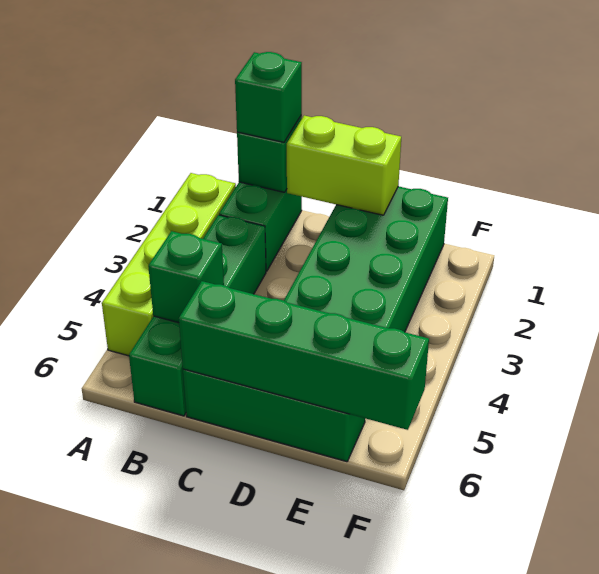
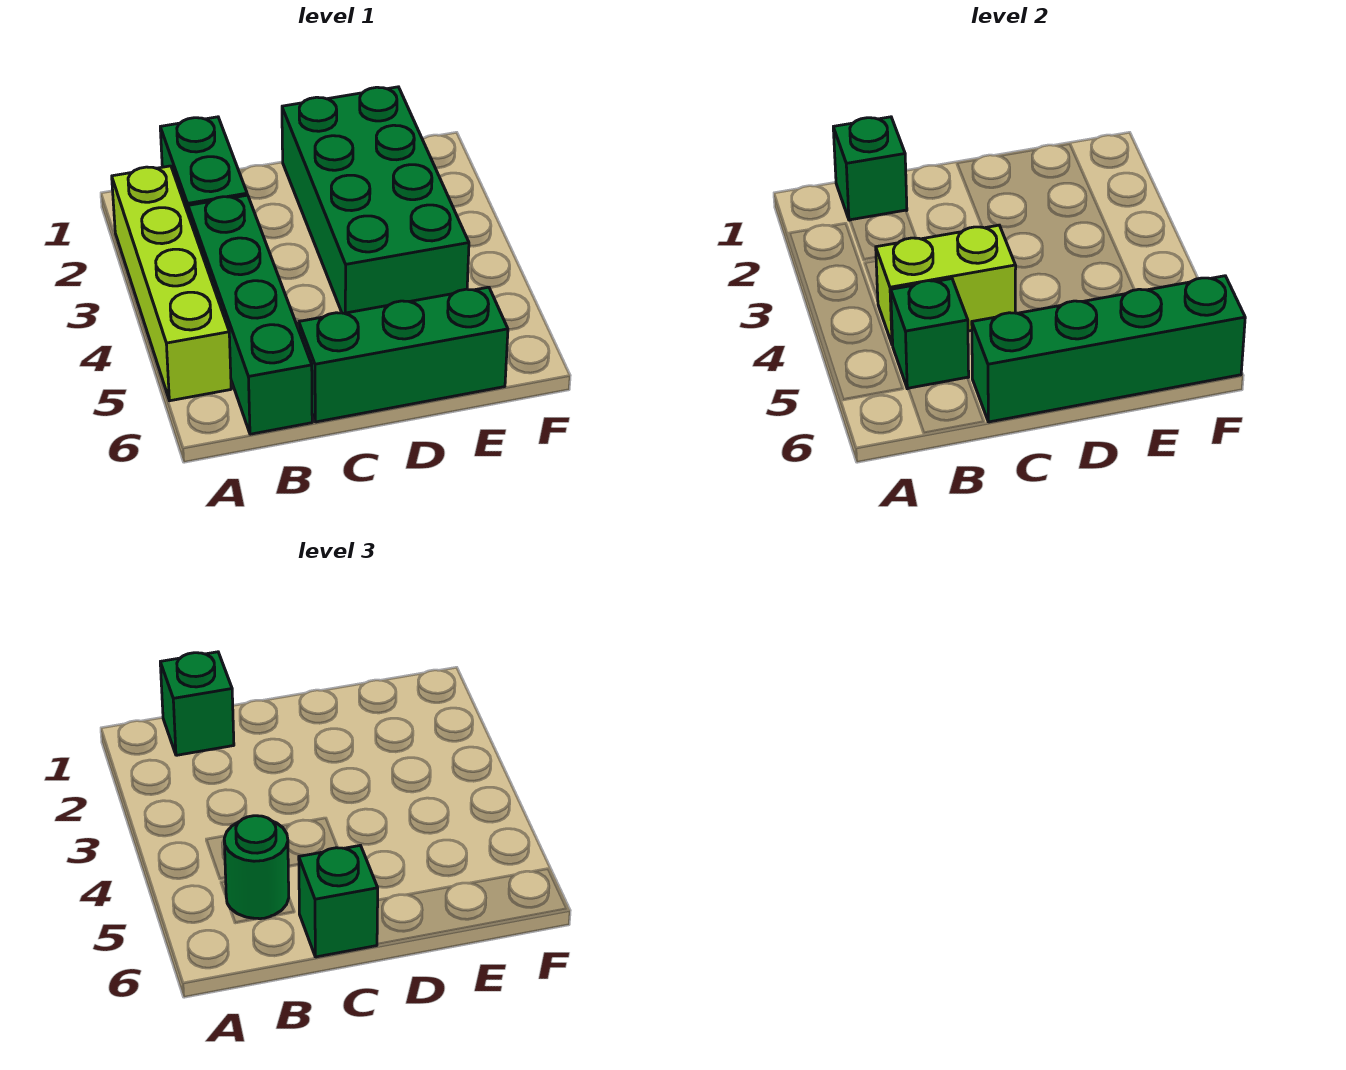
none -> green round brick B5 level 3
lime brick C1:D1 level 2 -> lime brick B4:C4 level 2
none -> green brick C6 level 3

